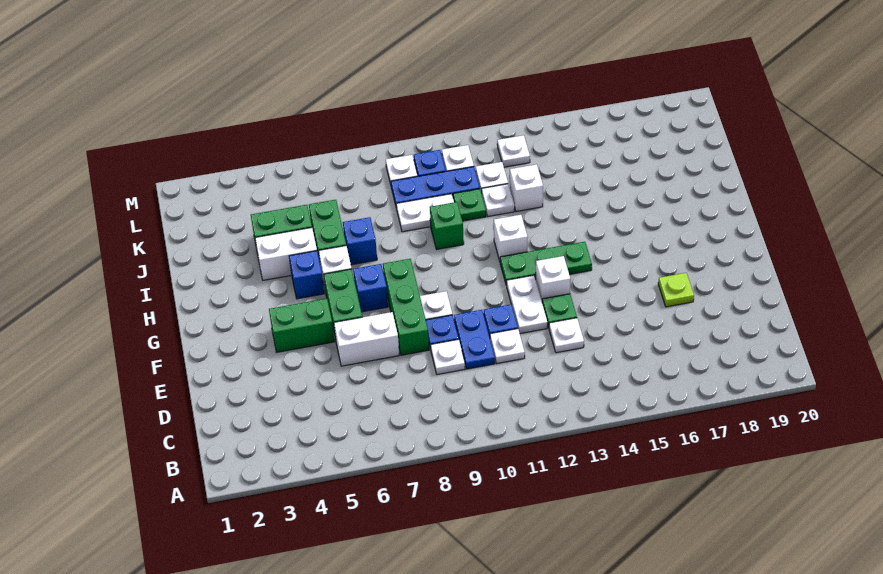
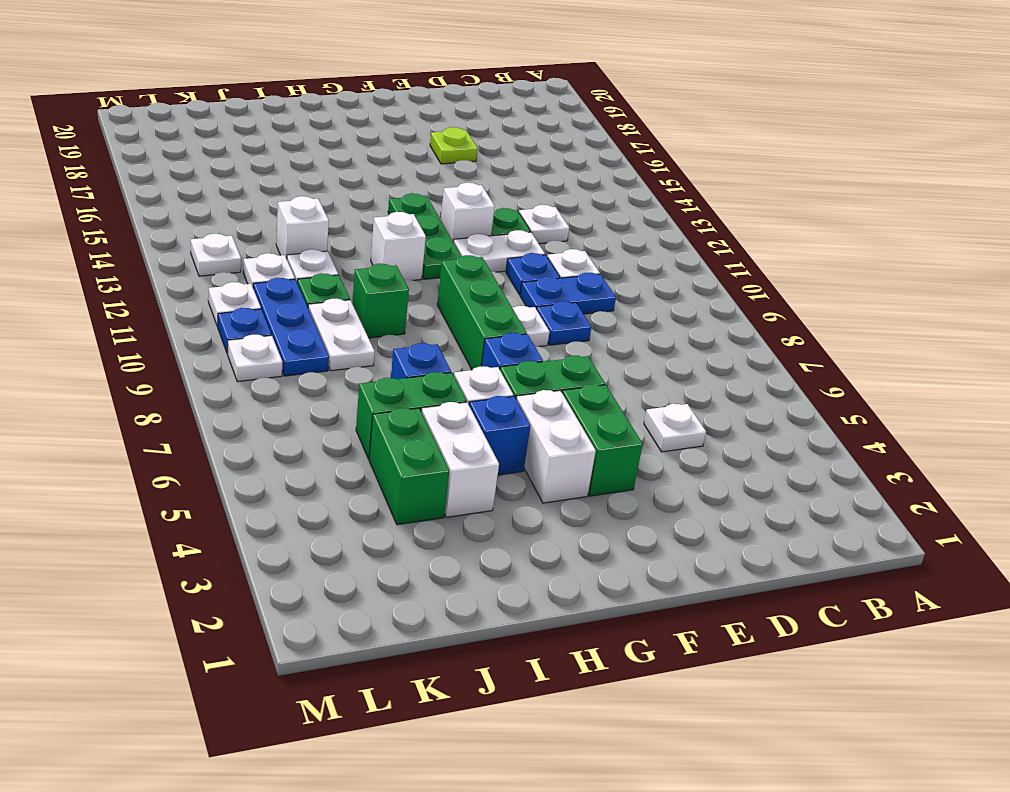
white plate D9 level 1 -> white plate D5 level 1
white brick E6:E7 level 1 -> white brick G4:G5 level 1
green brick E8:G8 level 1 -> green brick G8:G10 level 1

